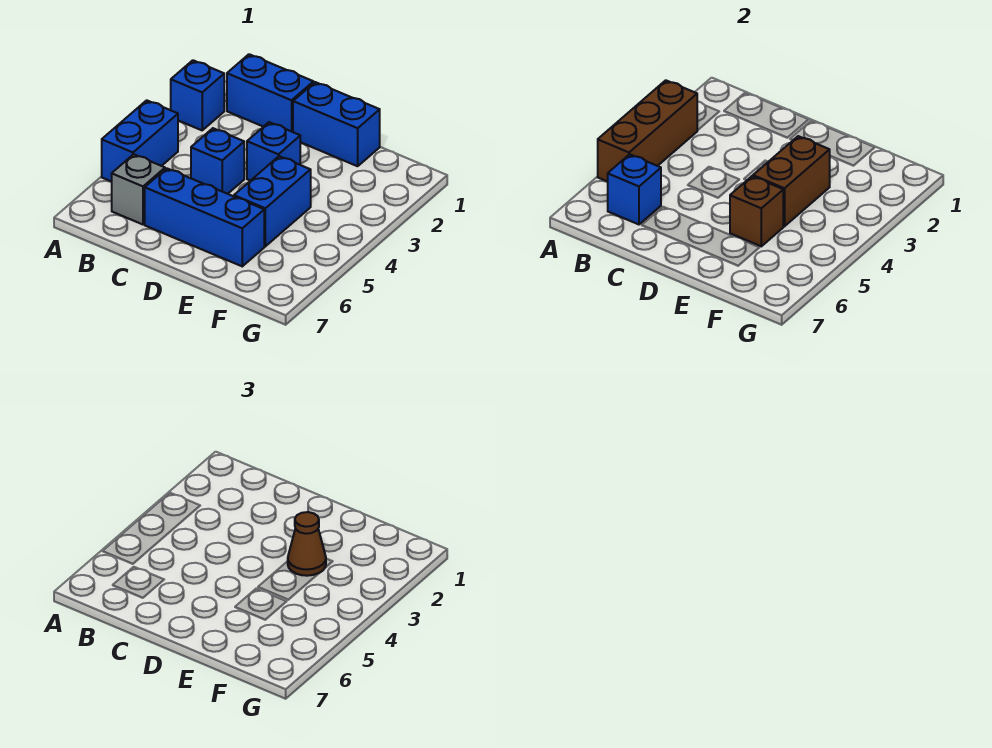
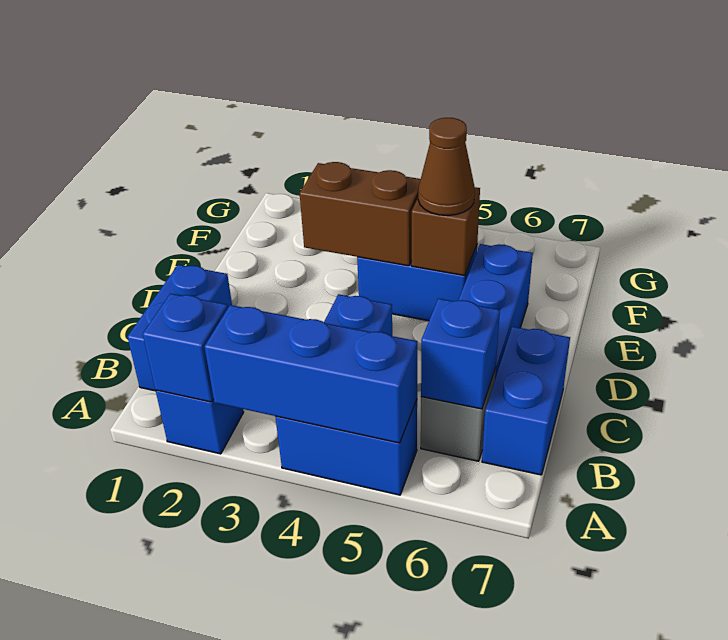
brown brick A3:A5 level 2 -> blue brick A3:A5 level 2
blue brick D1:E1 level 1 -> blue brick B7:C7 level 1
blue brick D3 level 1 -> blue brick A2 level 2
brown cone E3 level 3 -> brown cone E5 level 3

